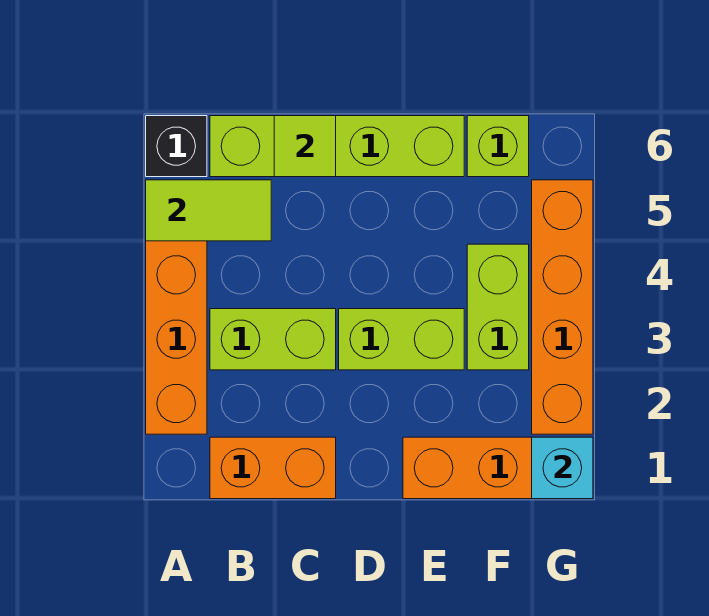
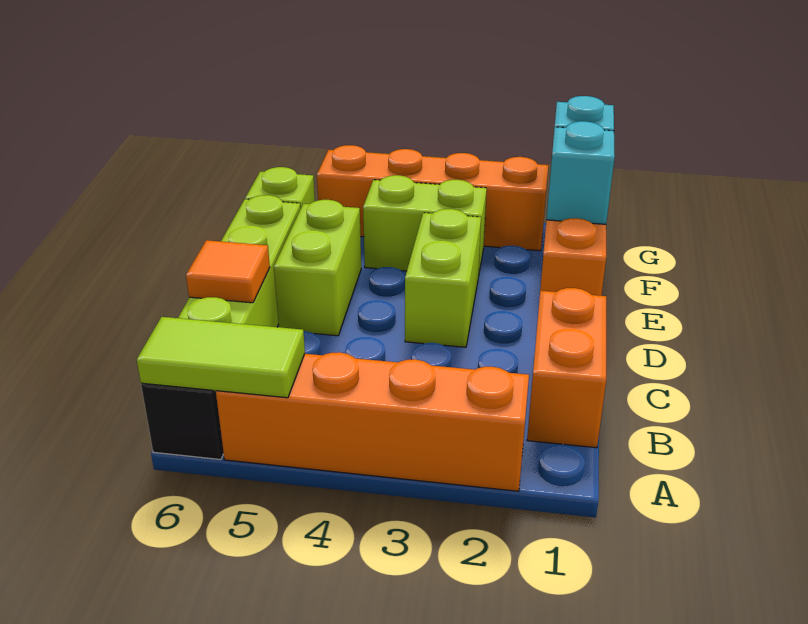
lime tile A5:B5 level 2 -> lime tile A5:A6 level 2
lime brick B3:C3 level 1 -> lime brick D5:E5 level 1
lime tile C6 level 2 -> orange tile C6 level 2
none -> cyan brick F1 level 2

